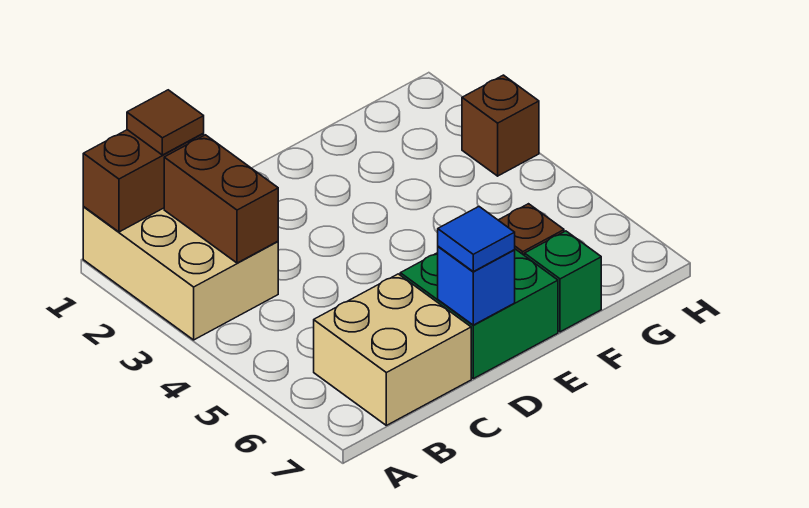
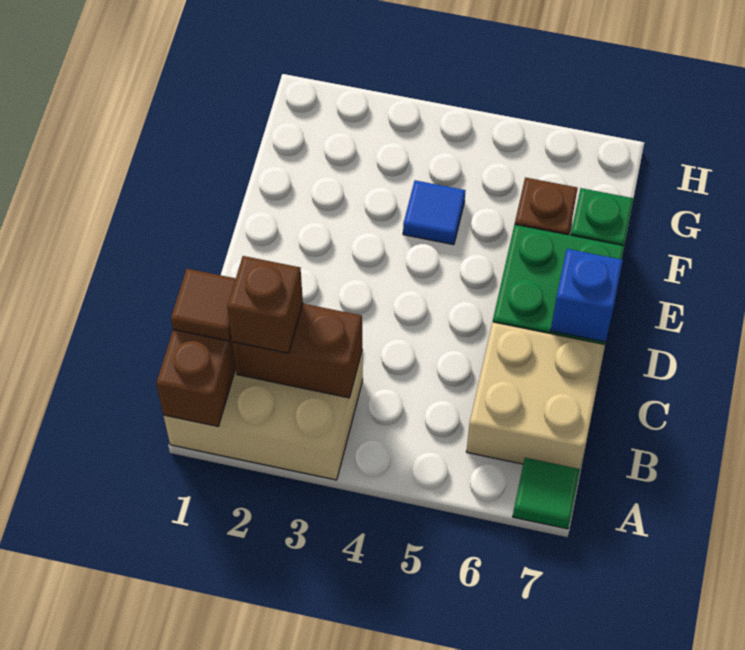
none -> green tile A7 level 1
blue tile D7 level 3 -> blue tile F4 level 1
brown brick H3 level 1 -> brown brick B2 level 3

